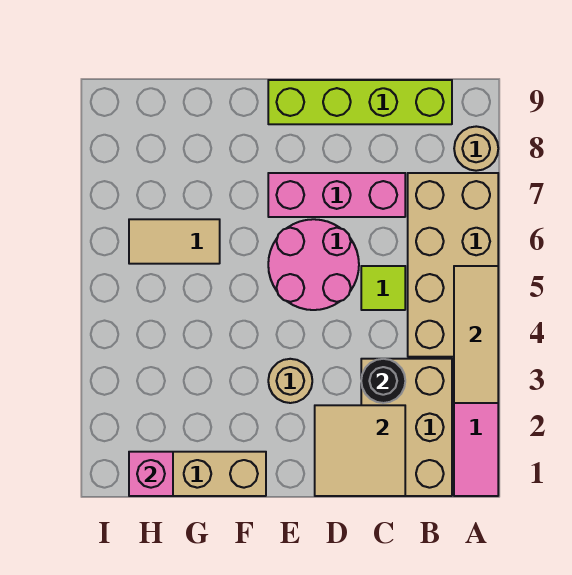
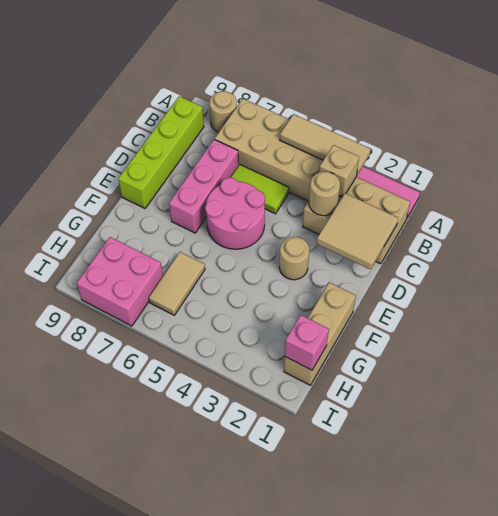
none -> tan brick B3 level 2
black round brick C3 level 2 -> tan round brick C3 level 2
lime tile C5 level 1 -> lime tile C5:C6 level 1
none -> pink brick H7:I8 level 1

